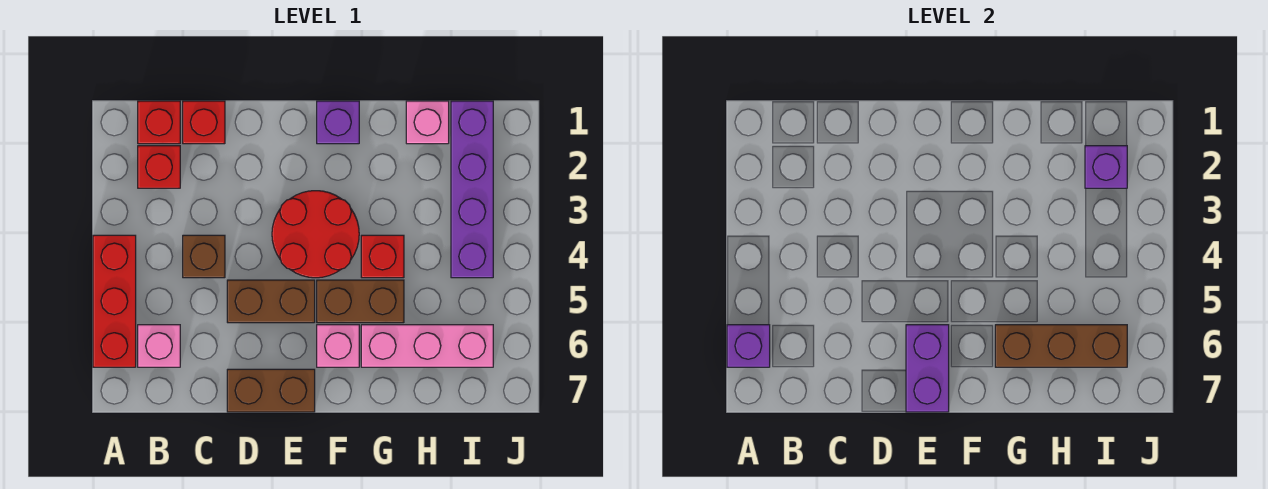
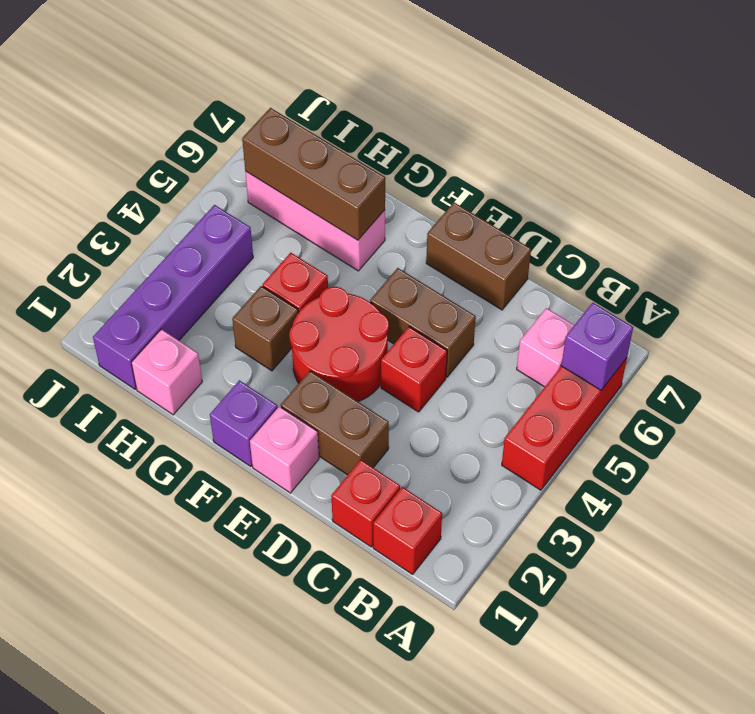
red brick B2 level 1 -> red brick D4 level 1
brown brick C4 level 1 -> brown brick G3 level 1
purple brick E6:E7 level 2 -> none
brown brick F5:G5 level 1 -> brown brick D2:E2 level 1
pink brick F6 level 1 -> pink brick E1 level 1
purple brick I2 level 2 -> none

